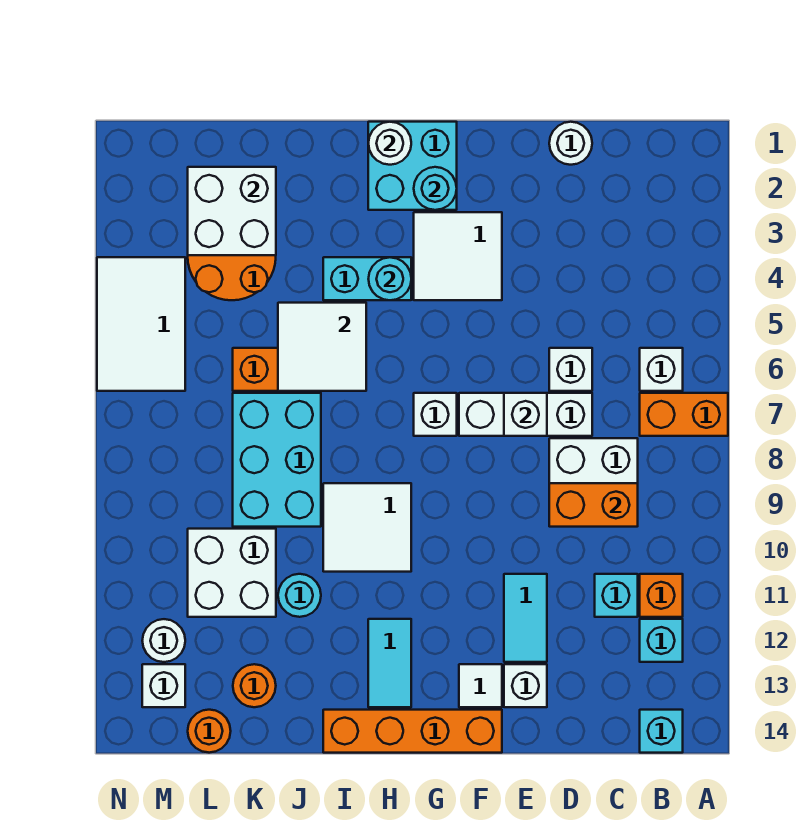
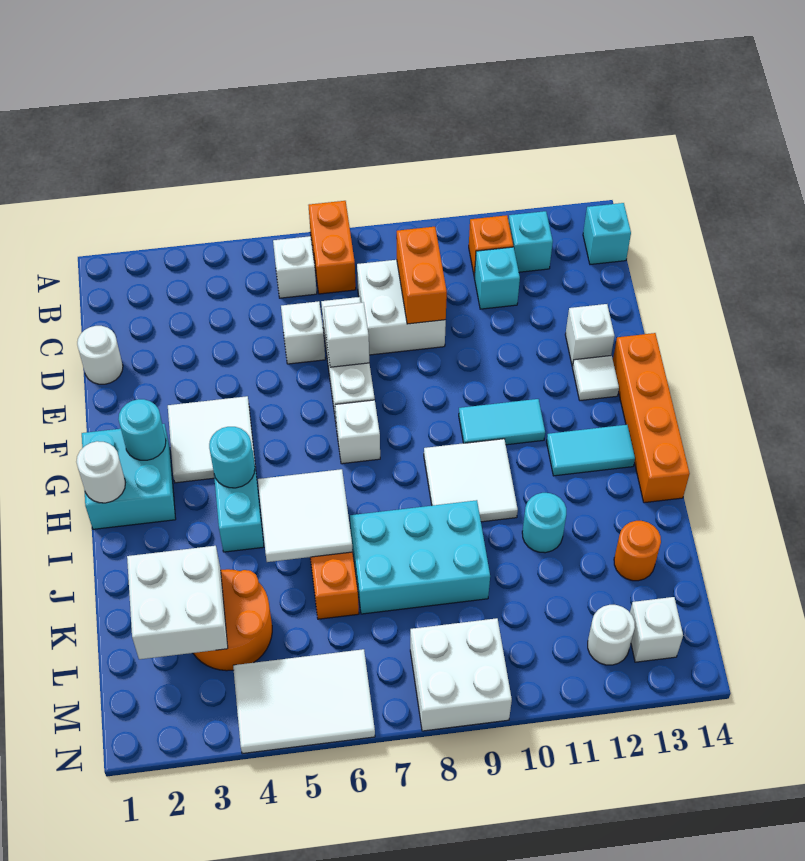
cyan tile E11:E12 level 1 -> cyan tile G10:G11 level 1
white brick K10:L11 level 1 -> white brick M8:N9 level 1
orange round brick L14 level 1 -> none

